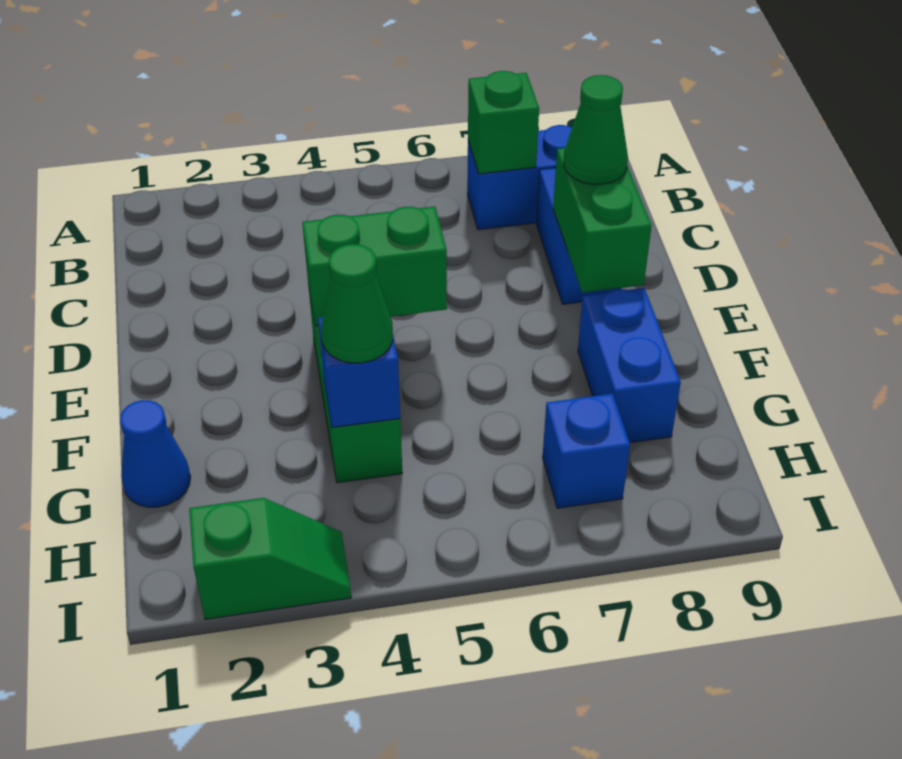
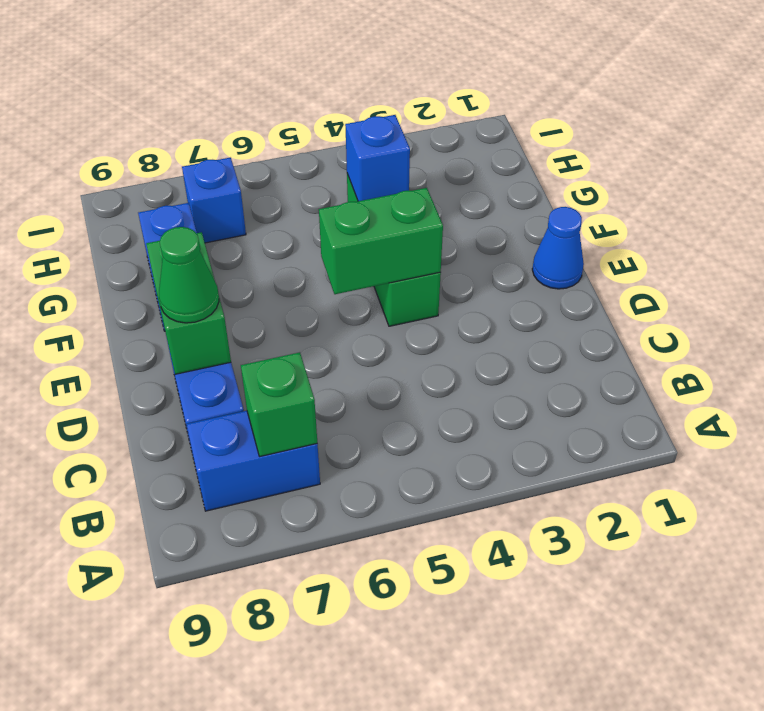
blue cone G1 level 1 -> blue cone E1 level 1
green cone G4 level 3 -> none
green slope I2:I3 level 1 top 2 -> none

